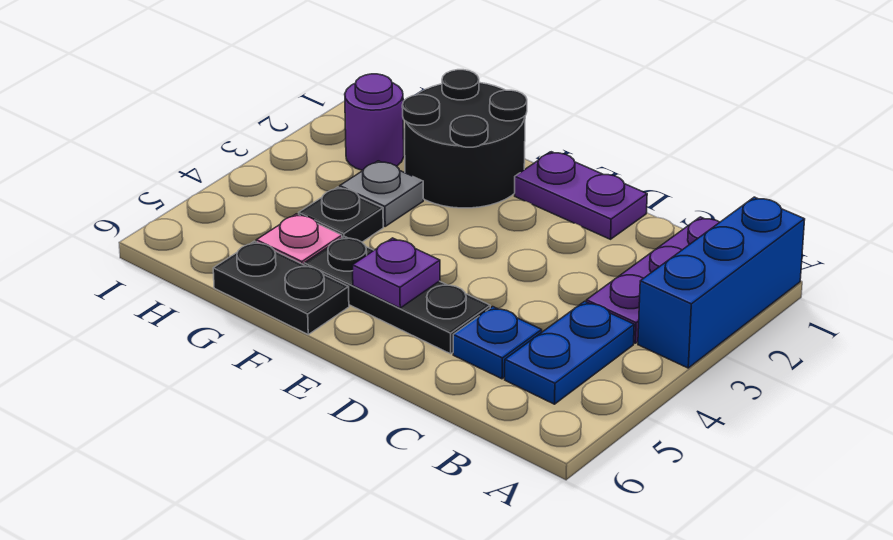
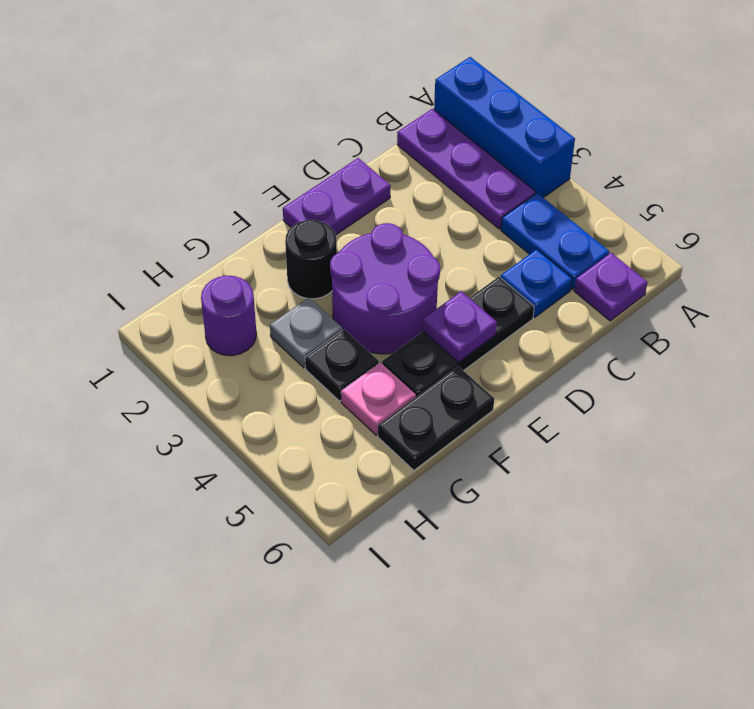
none -> purple plate B6 level 1
none -> purple round brick E3:F4 level 1
black round brick F1:G2 level 1 -> black round brick F2 level 1

